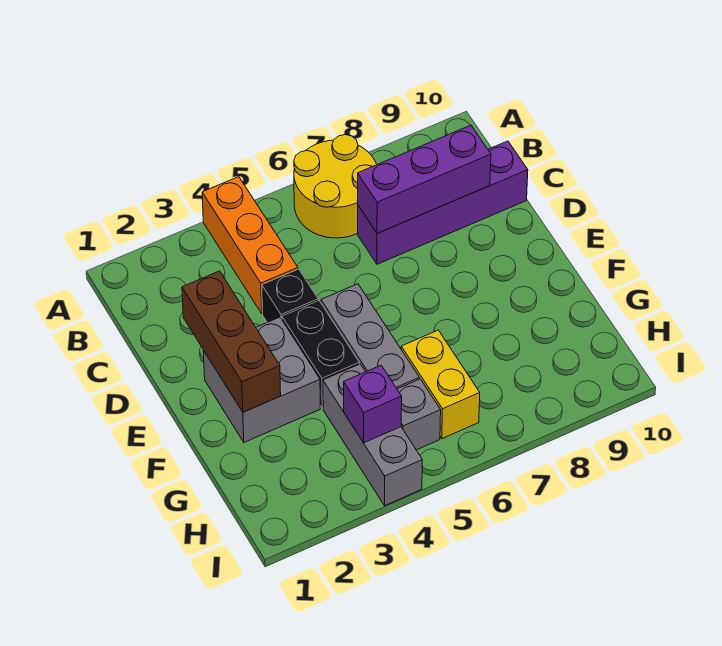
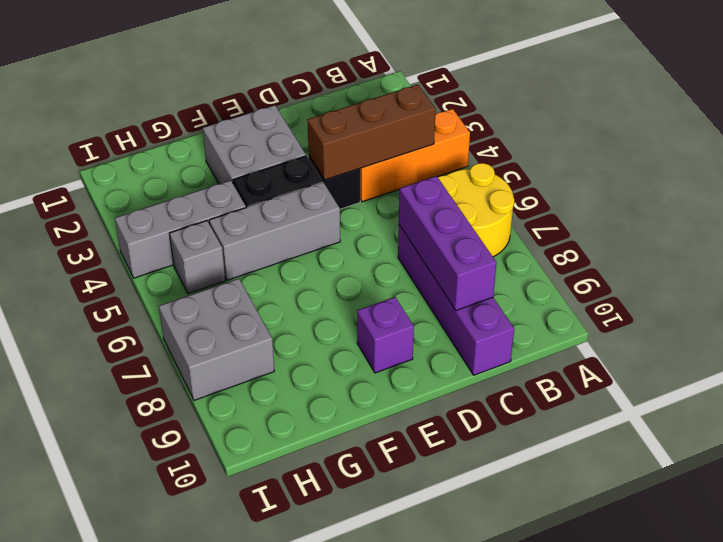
brown brick D2:F2 level 2 -> brown brick B4:D4 level 2
yellow brick G6:H6 level 1 -> none
purple brick H4 level 2 -> purple brick E9 level 1
none -> grey brick H7:I8 level 1

